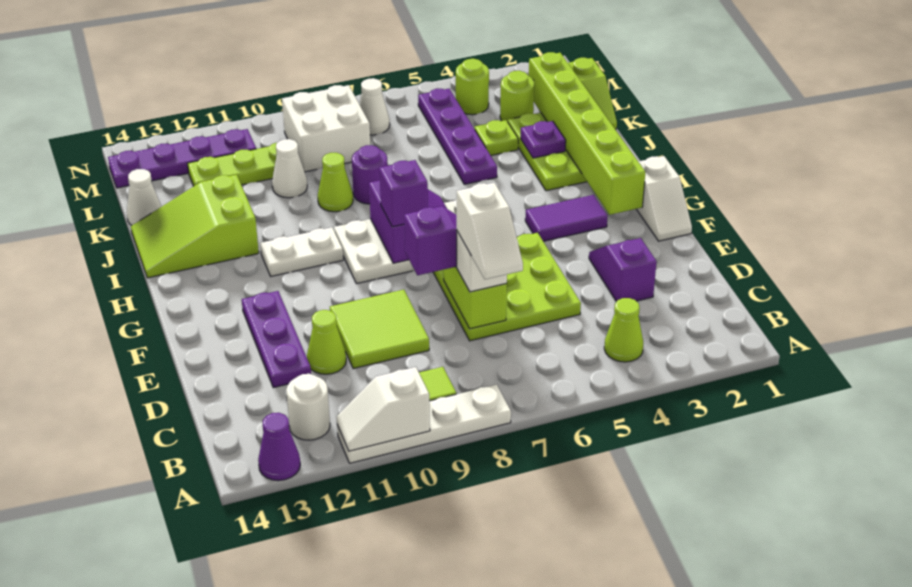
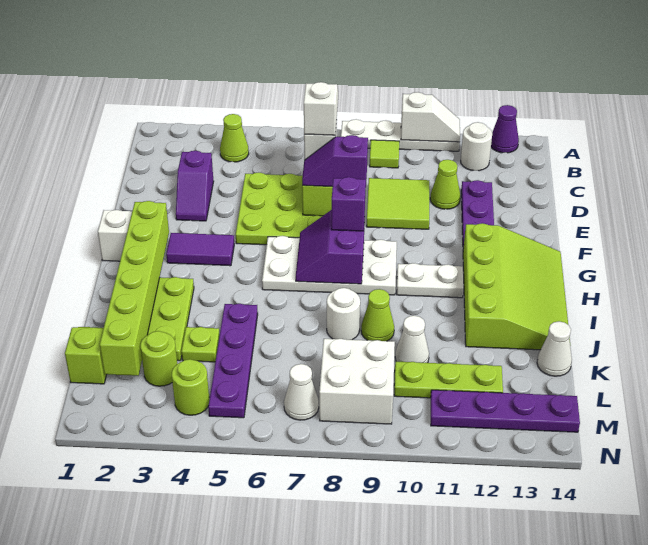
lime slope I12:J14 level 1 top 12 -> lime slope G12:J14 level 1 top 12
purple plate J3 level 2 -> none
purple round brick J8 level 1 -> white round brick J8 level 1

